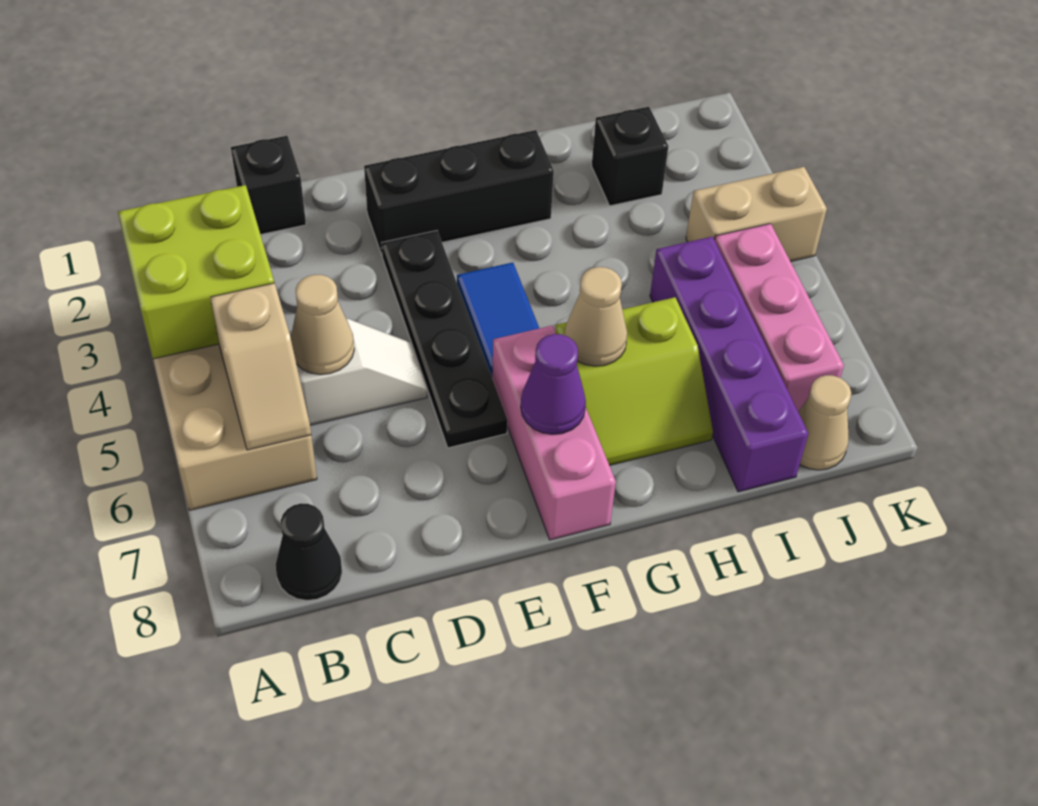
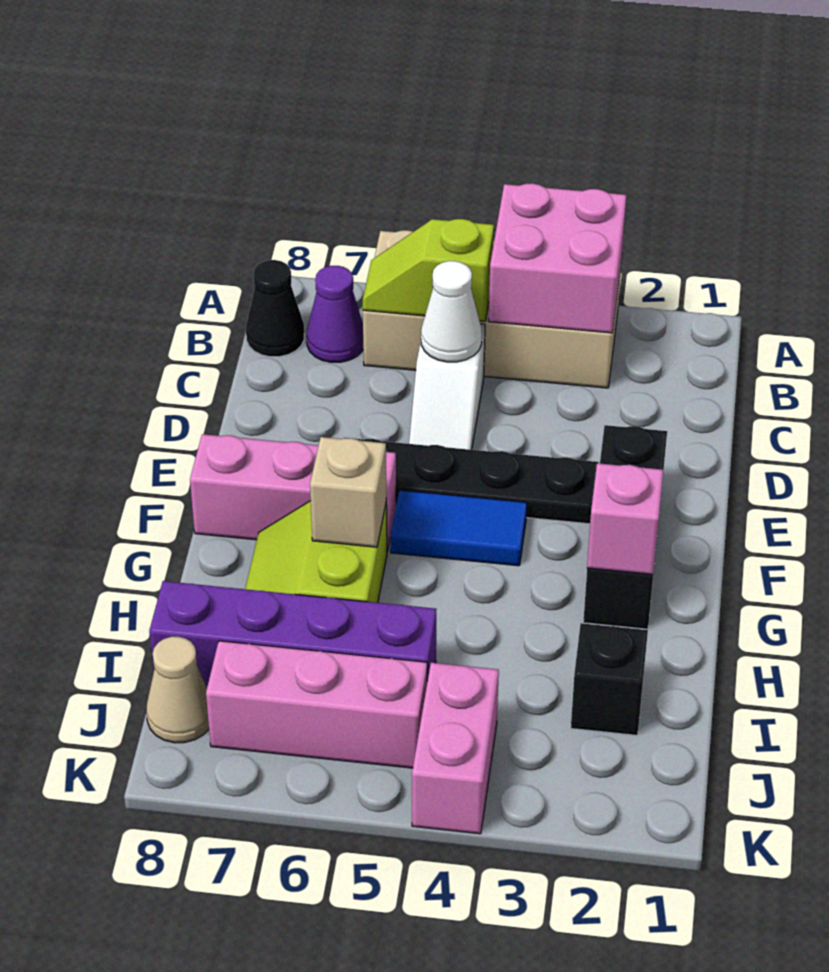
lime brick A3:B4 level 2 -> pink brick A3:B4 level 2
tan slope B5:B6 level 2 top 5 -> lime slope B5:B6 level 2 top 5
black brick C1 level 1 -> none
tan cone C5 level 2 -> white cone C5 level 2
purple cone F7 level 2 -> purple cone B7 level 1
none -> pink brick G2 level 2
tan cone G6 level 2 -> tan brick G6 level 2
tan brick J4:K4 level 1 -> pink brick J4:K4 level 1

